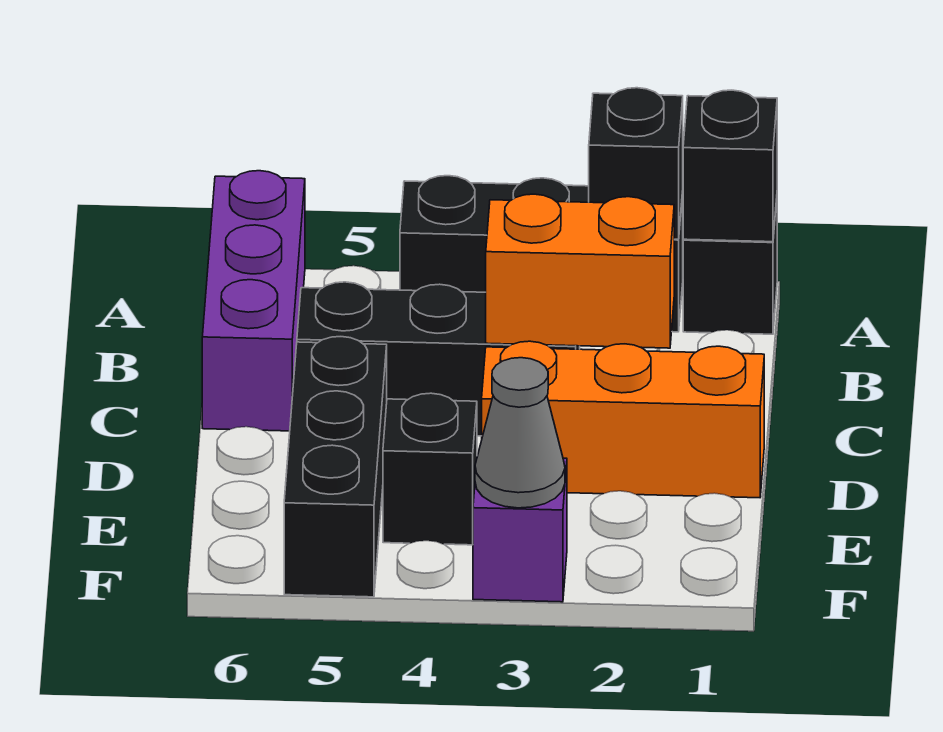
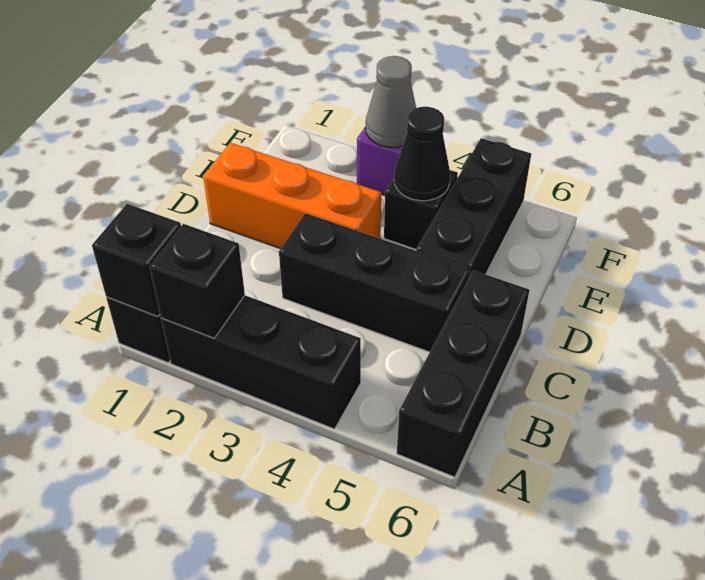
purple brick A6:C6 level 1 -> black brick A6:C6 level 1
orange brick C2:C3 level 2 -> none
none -> black cone E4 level 2

